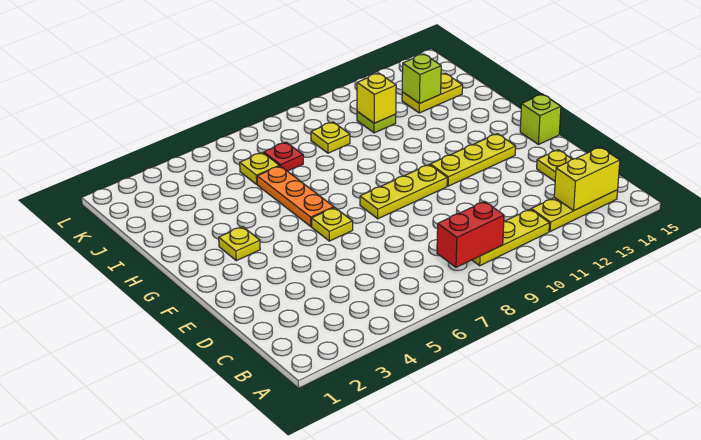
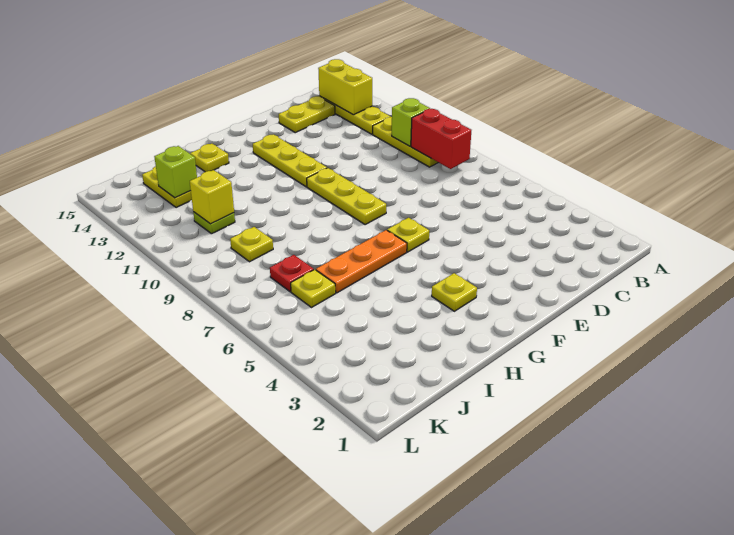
lime brick F15 level 1 -> lime brick B10 level 2
none -> yellow plate H14 level 1

